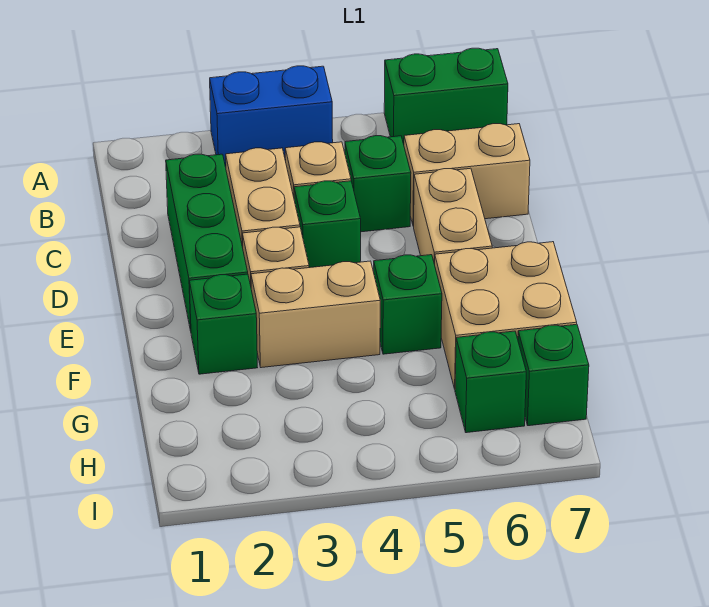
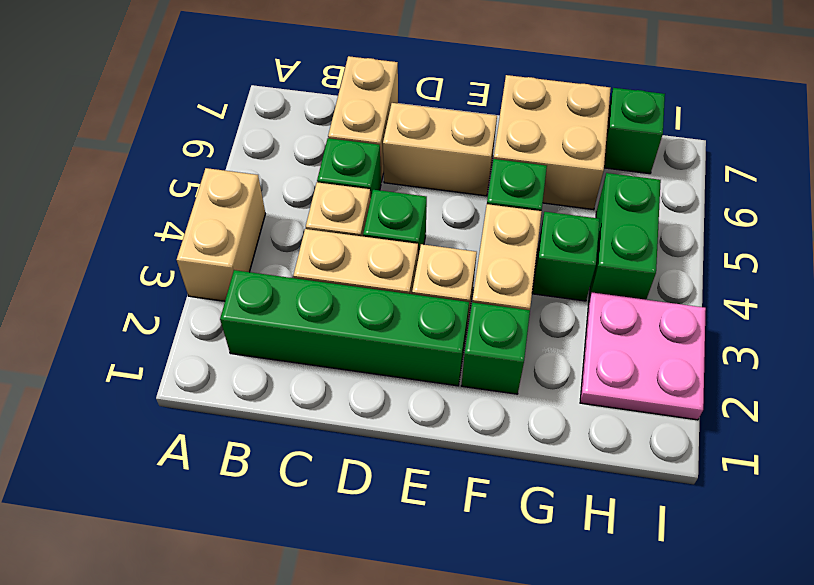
blue brick A3:A4 level 1 -> tan brick A3:A4 level 1
green brick A6:A7 level 1 -> green brick H4:H5 level 1
green brick C2:E2 level 1 -> green brick B2:E2 level 1
none -> pink plate H2:I3 level 1
green brick H6 level 1 -> green brick G4 level 1

